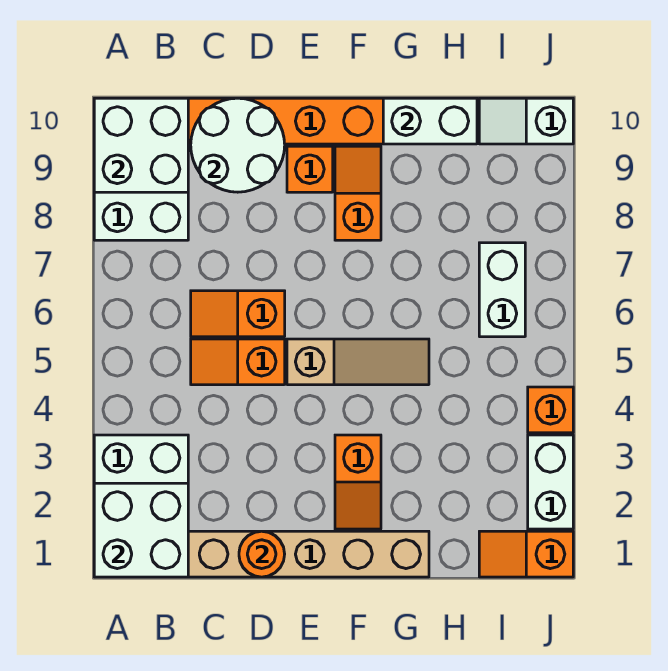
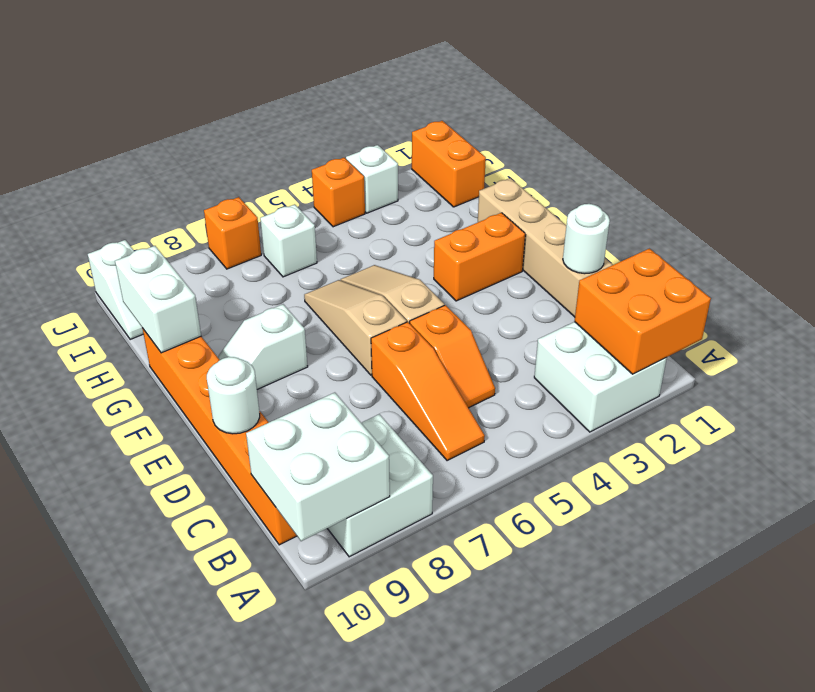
white brick A1:B2 level 2 -> orange brick A1:B2 level 2
orange slope C6:D6 level 1 top D -> orange slope B6:D6 level 1 top D
white round brick C9:D10 level 2 -> white round brick D10 level 2
orange round brick D1 level 2 -> white round brick D1 level 2
none -> tan slope E6:G6 level 1 top E
orange brick E9 level 1 -> orange brick J7 level 1
orange slope F2:F3 level 1 top 3 -> orange brick F2:F3 level 1
orange slope F8:F9 level 1 top 8 -> white slope F8:F9 level 1 top 8
orange slope I1:J1 level 1 top J -> orange brick I1:J1 level 1
white brick I6:I7 level 1 -> white brick I6 level 1
white brick J2:J3 level 1 -> white brick J3 level 1

